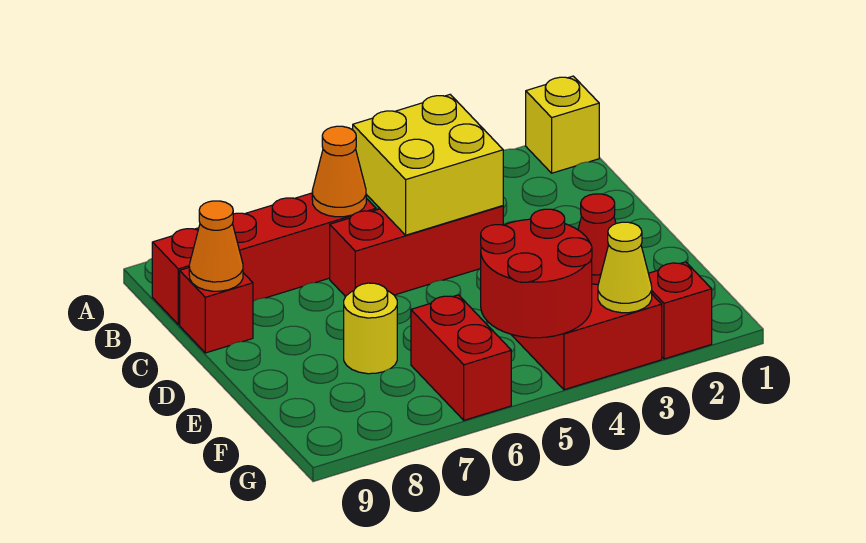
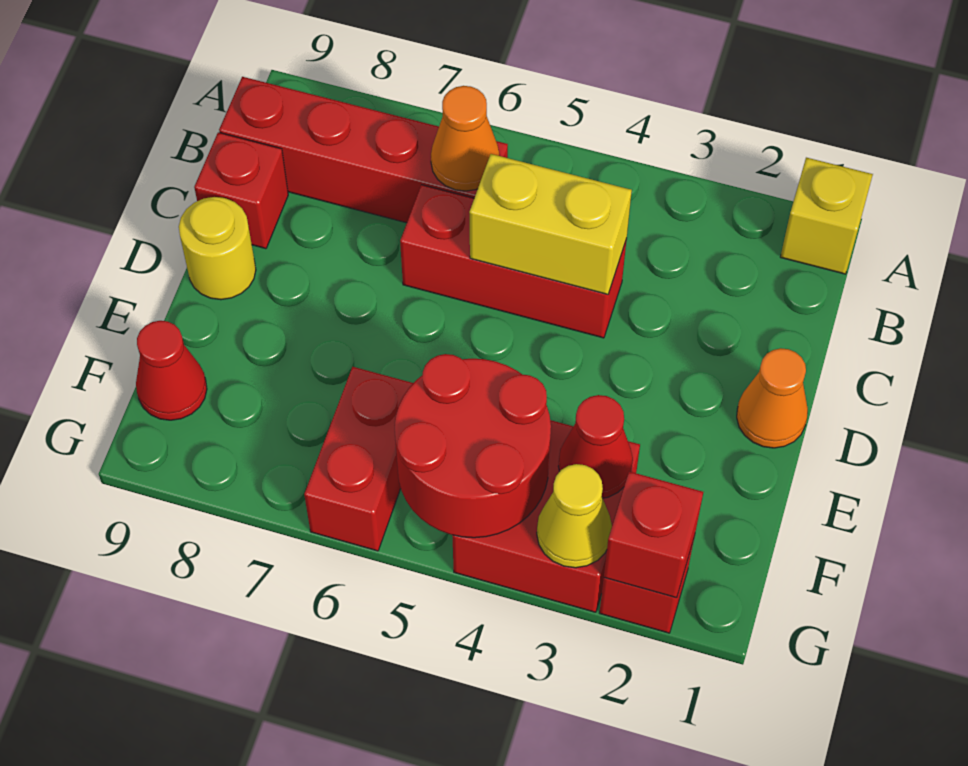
yellow brick B4:C5 level 2 -> yellow brick C4:C5 level 2
orange cone C9 level 2 -> orange cone D1 level 1
yellow round brick E7 level 1 -> yellow round brick D9 level 1
none -> red cone F9 level 1
none -> red brick G2 level 2

